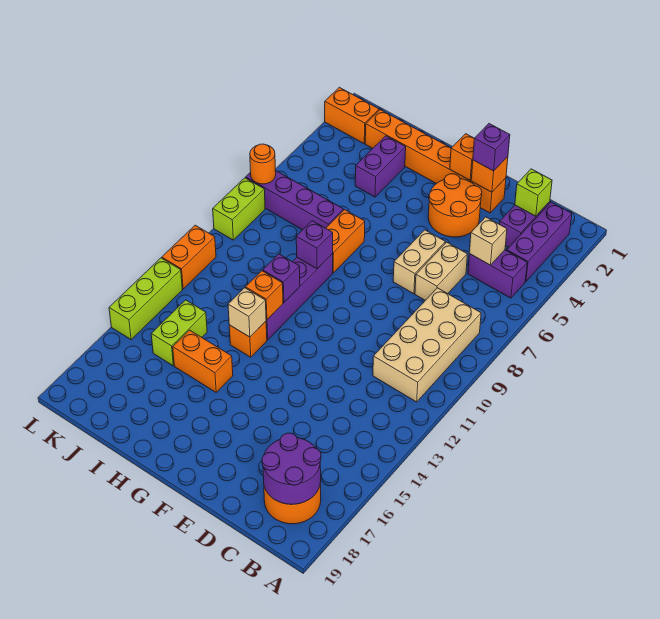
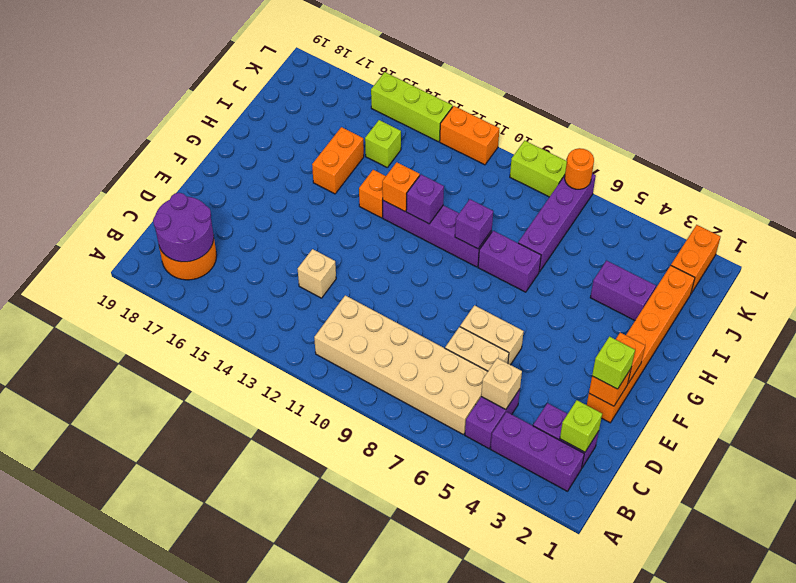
tan brick B8:C11 level 1 -> tan brick B6:C11 level 1
purple brick E2 level 3 -> lime brick E2 level 3
orange round brick E3:F4 level 1 -> none
orange brick H7:H8 level 1 -> purple brick H7:H8 level 1
tan brick H13 level 2 -> tan brick D13 level 1
lime brick J14:J15 level 1 -> lime brick J14 level 1

